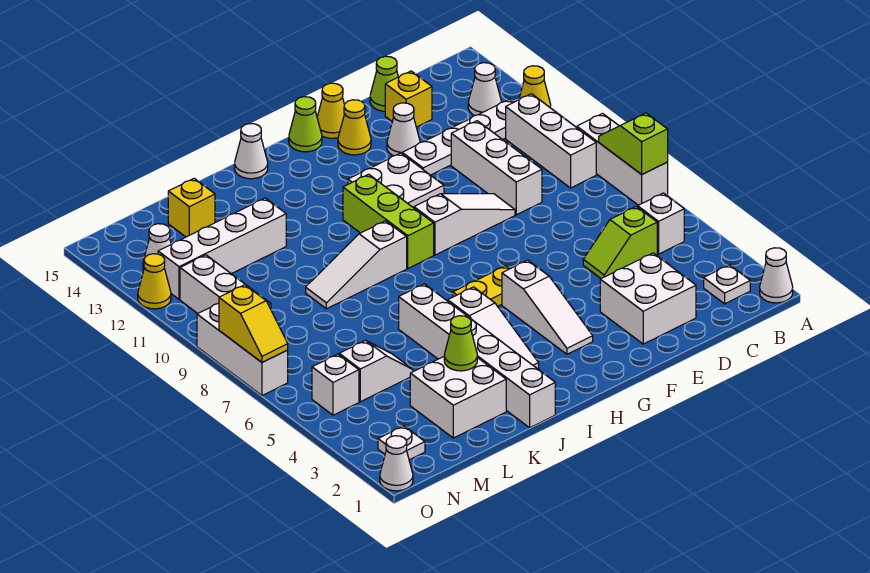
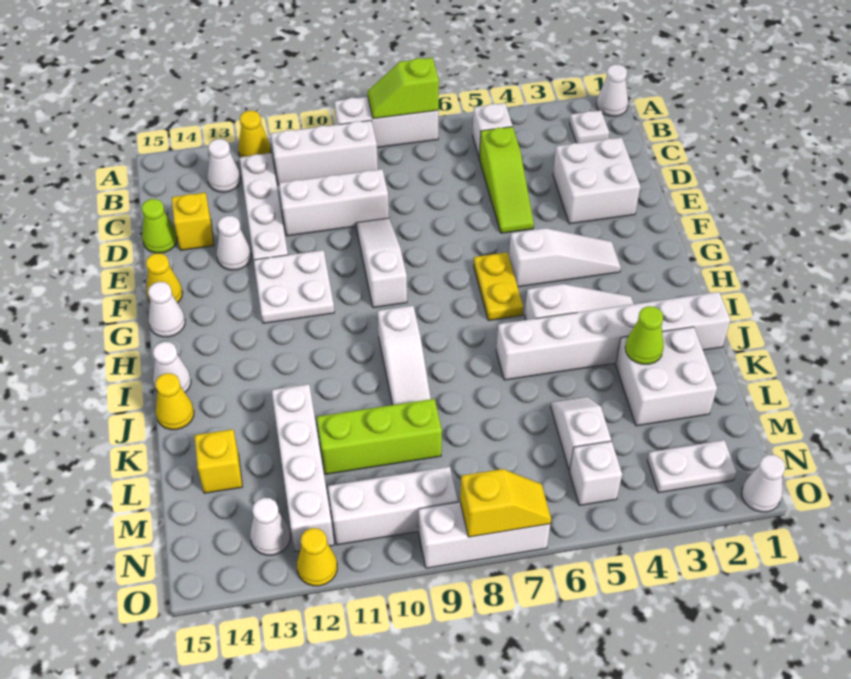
lime slope C5:D5 level 1 top C -> lime slope C5:E5 level 1 top C
yellow cone F14 level 1 -> yellow cone J15 level 1
lime cone G15 level 1 -> white cone G15 level 1
lime brick H9:H11 level 1 -> lime brick L9:L11 level 1
white plate N2 level 1 -> white plate N2:N3 level 1

